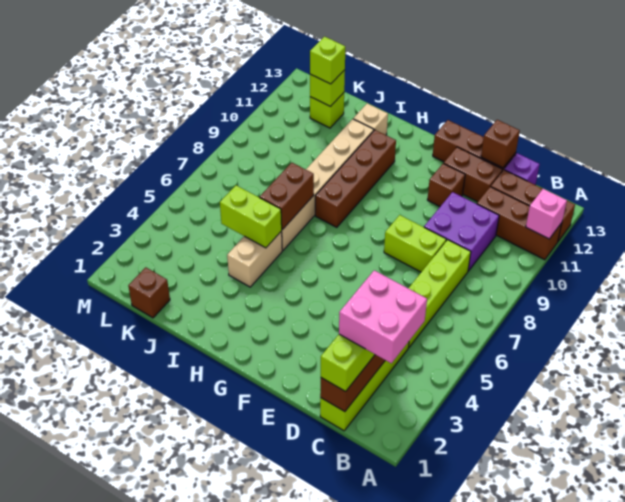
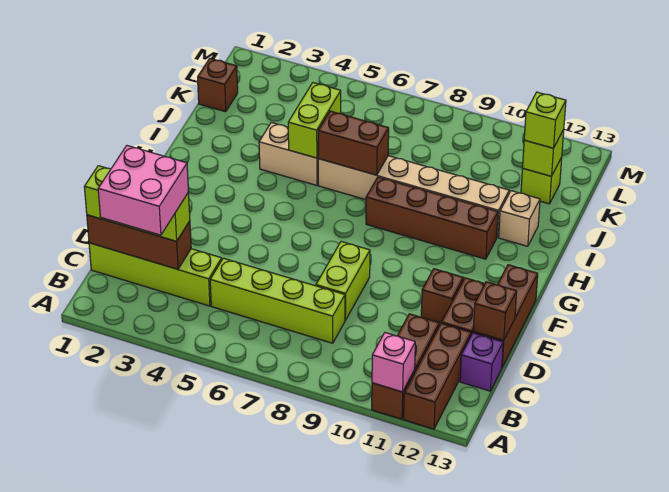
purple brick C9:D10 level 1 -> none

